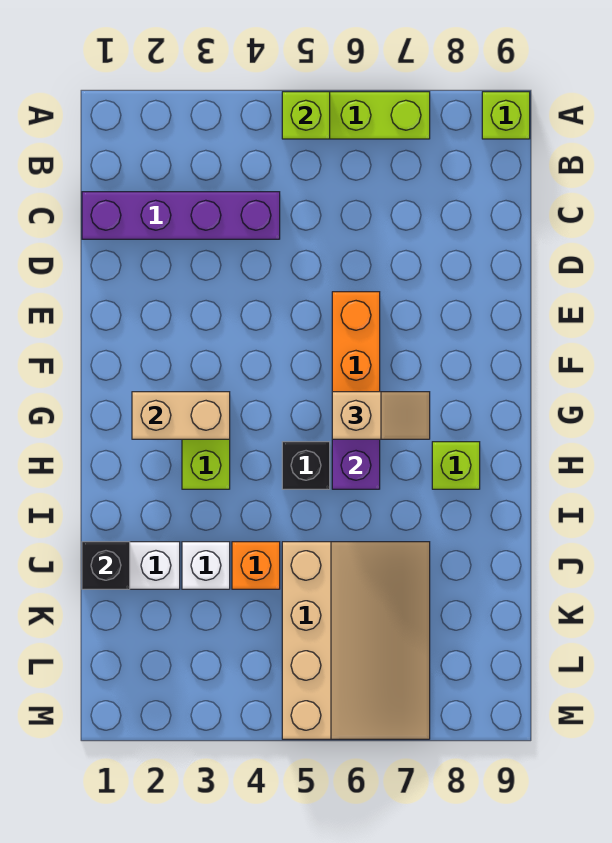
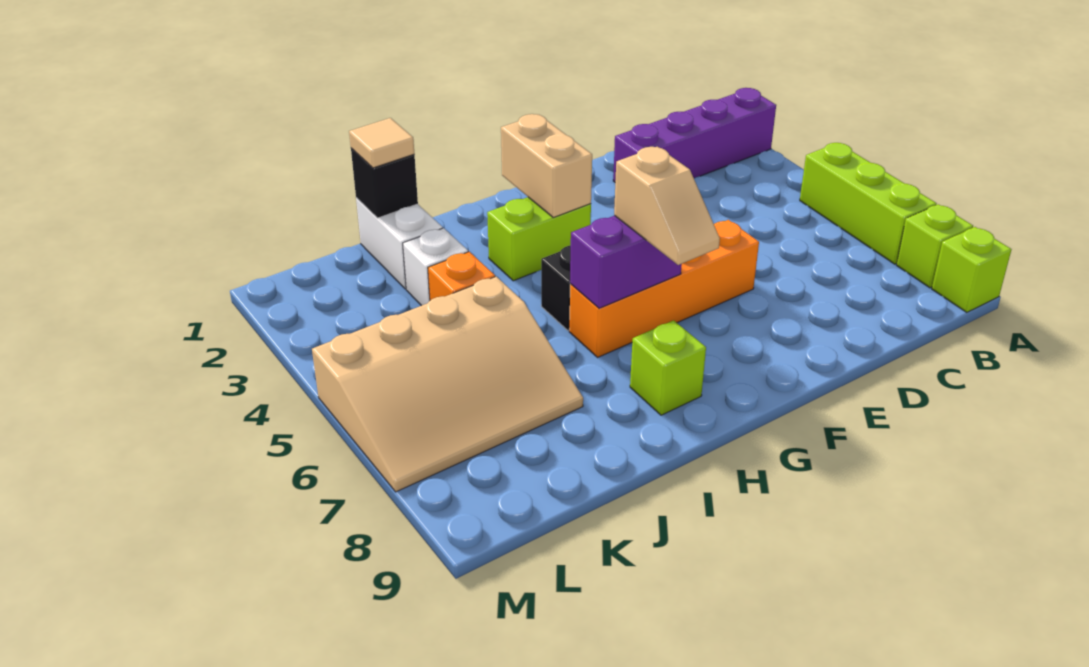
lime brick A5 level 2 -> lime brick A8 level 1
purple brick C1:C4 level 1 -> purple brick A2:D2 level 1
none -> tan tile J1 level 3

